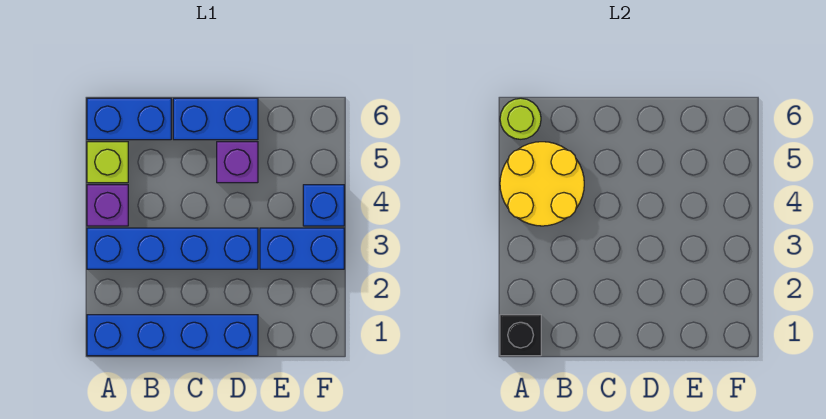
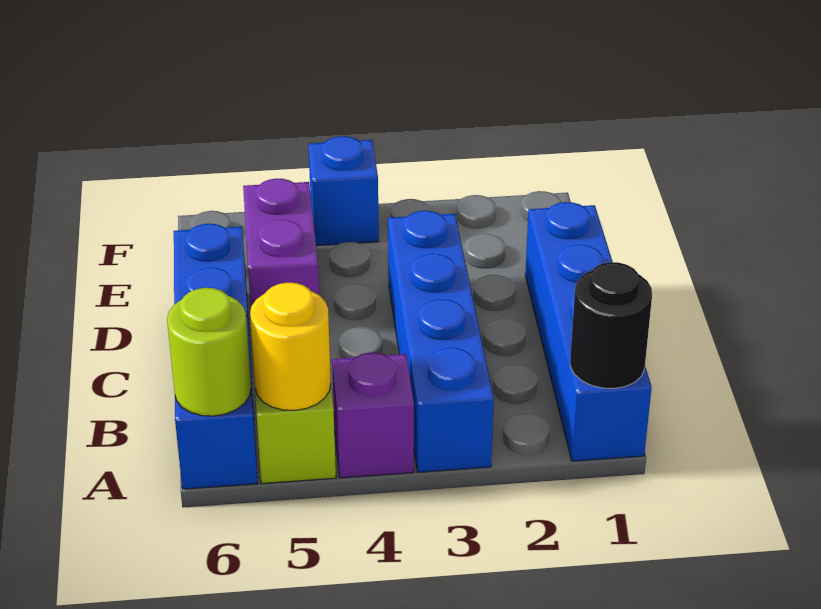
black brick A1 level 2 -> black round brick A1 level 2
yellow round brick A4:B5 level 2 -> yellow round brick A5 level 2
purple brick D5 level 1 -> purple brick D5:E5 level 1
blue brick E3:F3 level 1 -> none

